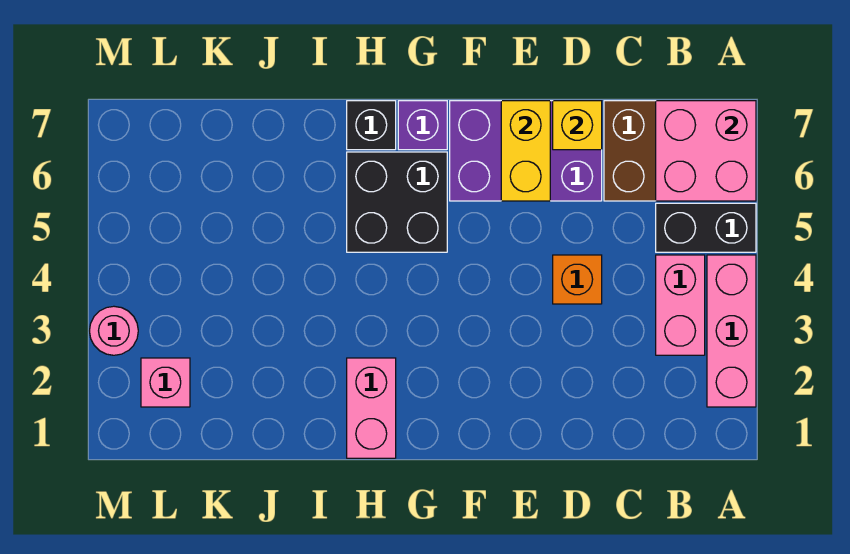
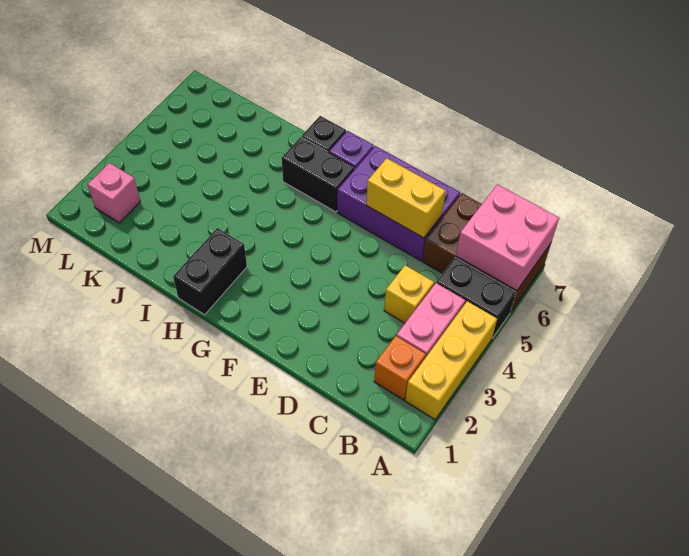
pink brick A2:A4 level 1 -> yellow brick A2:A4 level 1
orange brick D4 level 1 -> orange brick B2 level 1
yellow brick D7 level 2 -> yellow brick C4 level 1
yellow brick E6:E7 level 2 -> yellow brick D6:E6 level 2
black brick G5:H6 level 1 -> black brick G6:H6 level 1
pink brick H1:H2 level 1 -> black brick H1:H2 level 1
pink round brick M3 level 1 -> none

